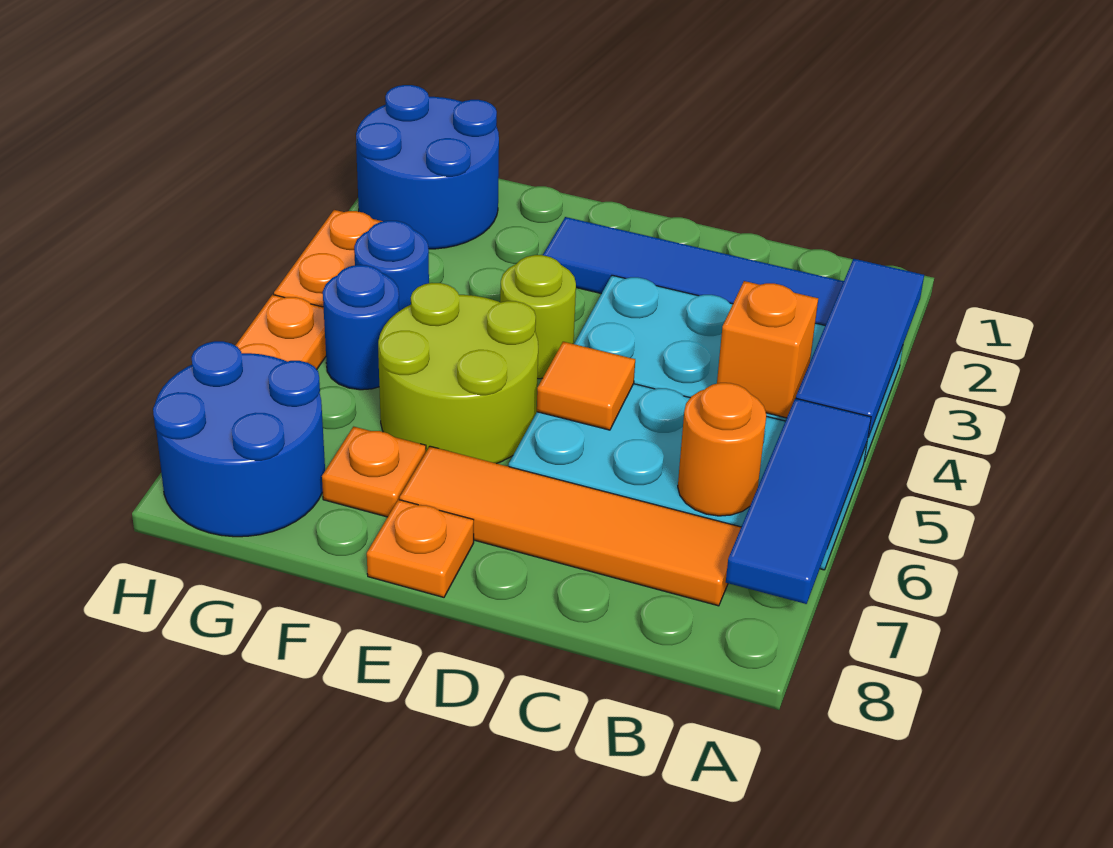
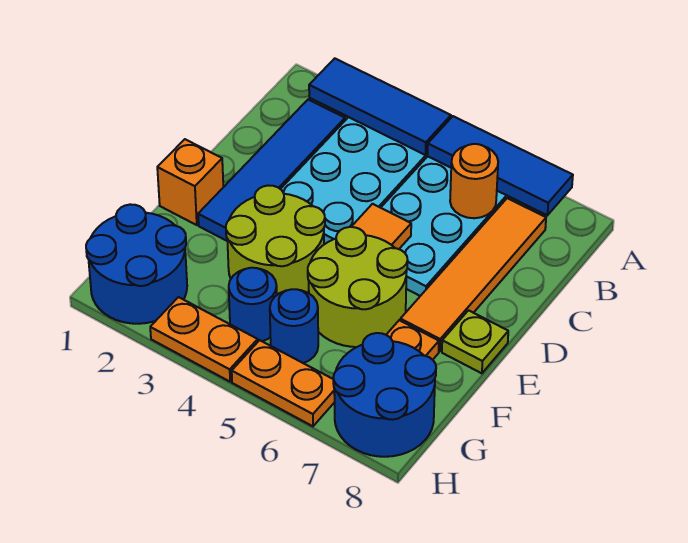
orange brick B4 level 2 -> orange brick E1 level 1
lime round brick E4 level 1 -> lime round brick E3:F4 level 1
orange plate E8 level 1 -> lime plate E8 level 1

